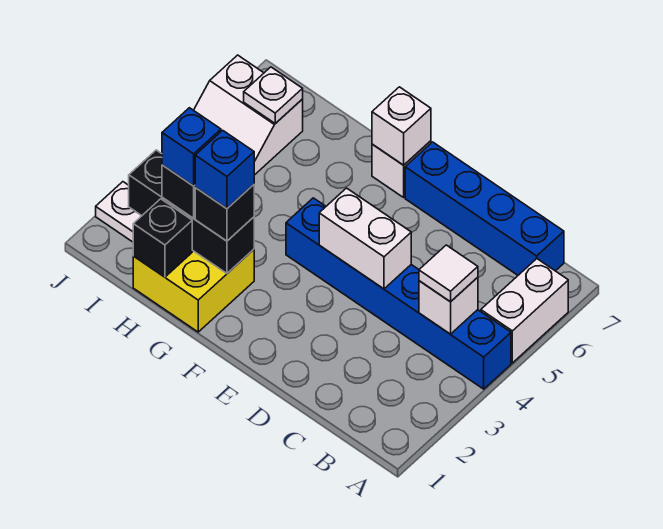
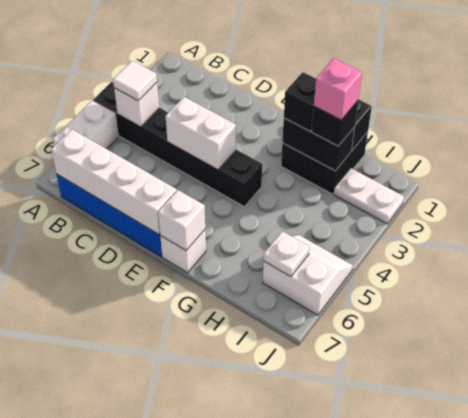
blue brick A4:F4 level 1 -> black brick A4:F4 level 1
none -> white brick B7:E7 level 2
yellow brick G1:H2 level 1 -> black brick G1:H2 level 1
black brick G2:I2 level 2 -> black brick G2:H2 level 2
blue brick G2 level 4 -> none
blue brick H2 level 4 -> pink brick H2 level 4

